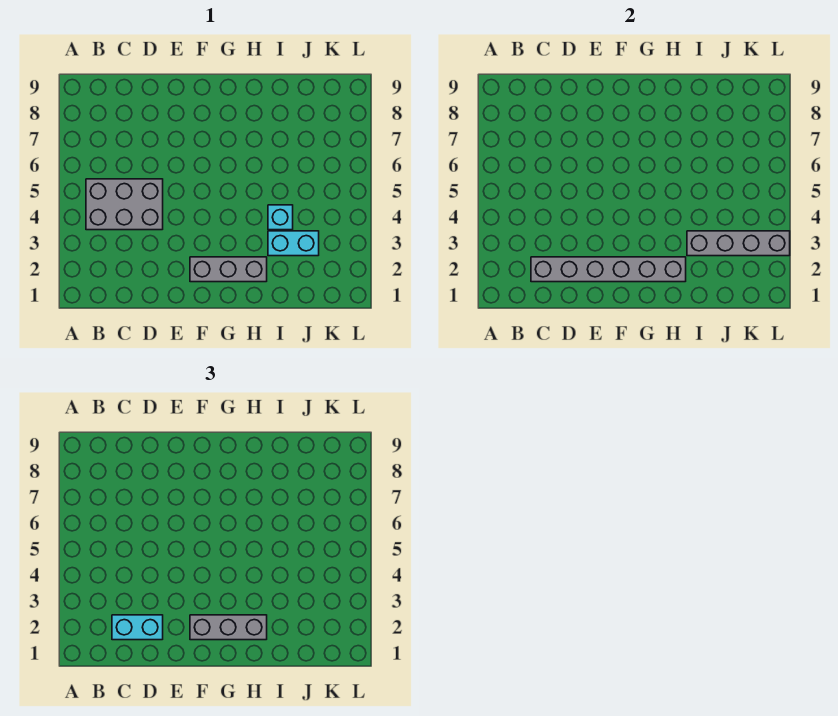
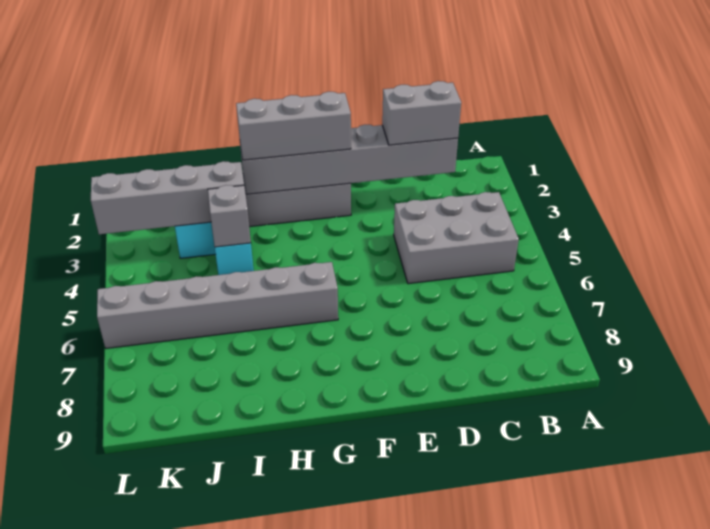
cyan brick C2:D2 level 3 -> grey brick C2:D2 level 3
none -> grey brick G6:L6 level 1
none -> grey brick I4 level 2

